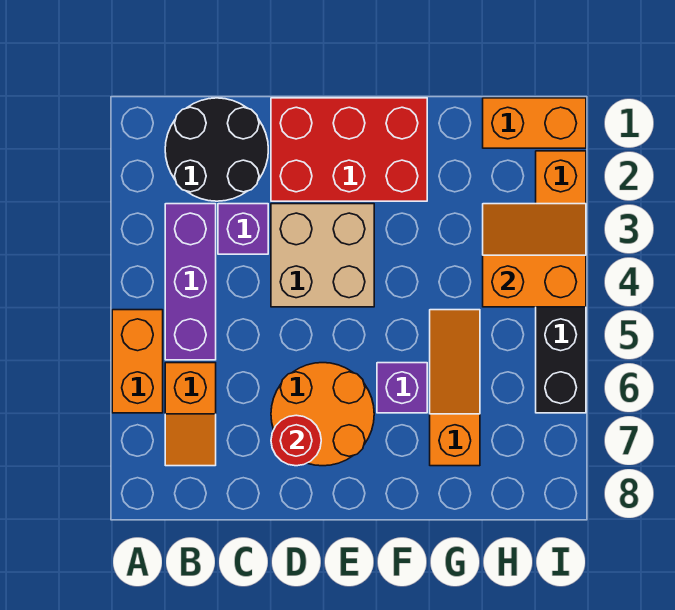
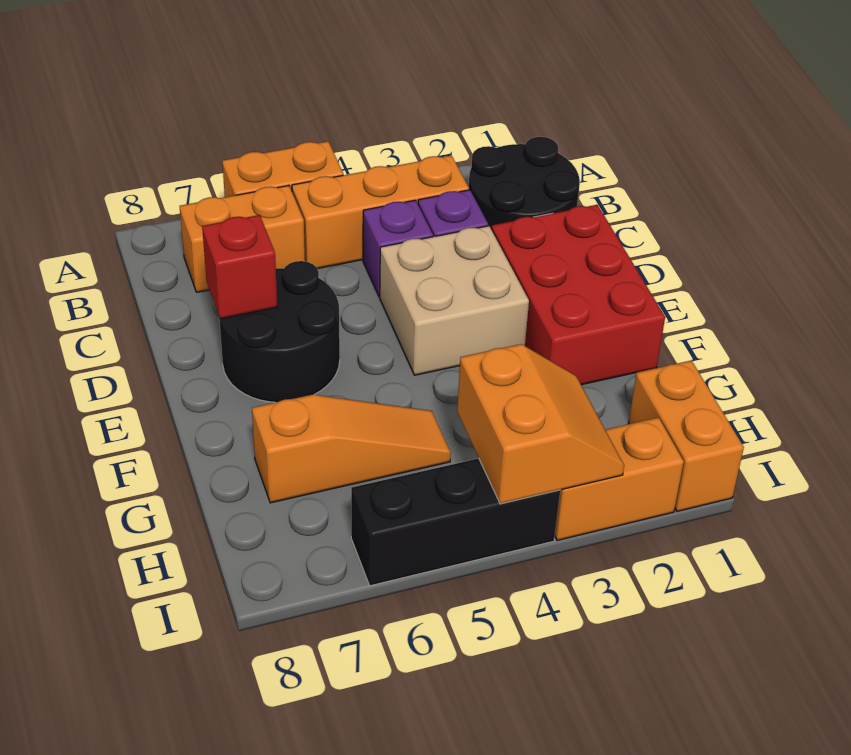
purple brick B3:B5 level 1 -> orange brick B3:B5 level 1
orange slope B6:B7 level 1 top 6 -> orange brick B6:B7 level 1
orange round brick D6:E7 level 1 -> black round brick D6:E7 level 1
red round brick D7 level 2 -> red brick D7 level 2
purple brick F6 level 1 -> purple brick C4 level 1

